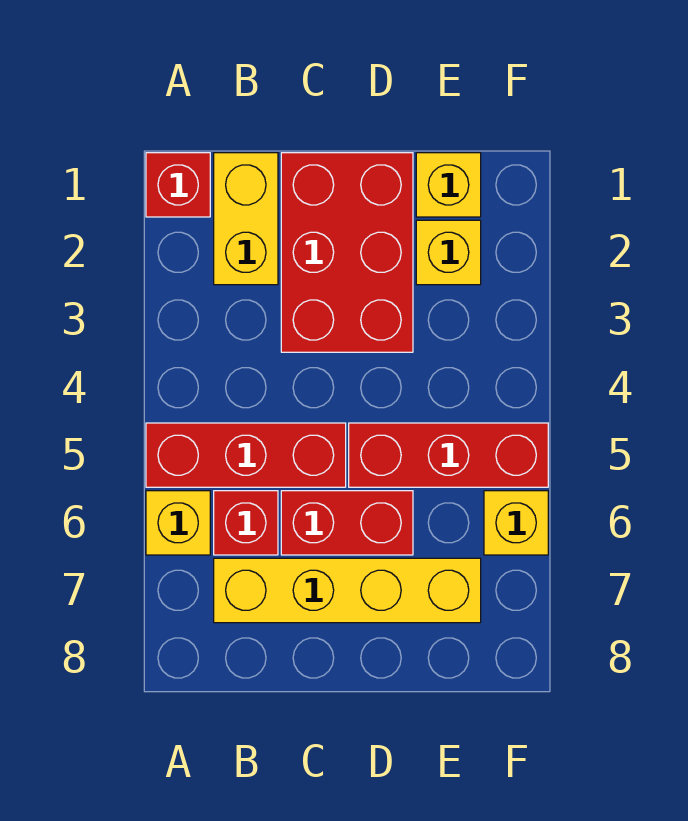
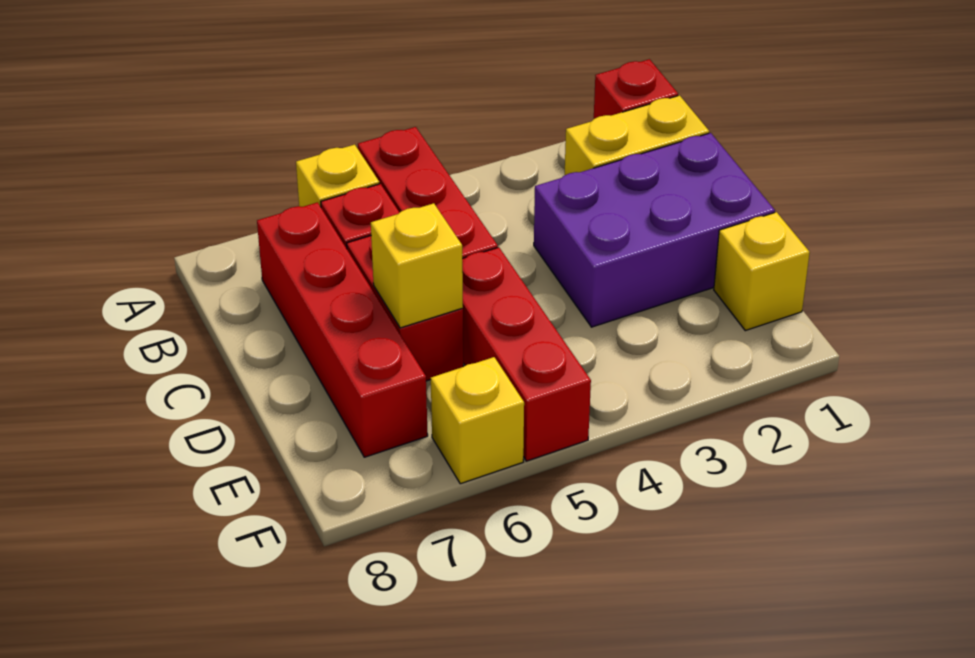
yellow brick B7:E7 level 1 -> red brick B7:E7 level 1
red brick C1:D3 level 1 -> purple brick C1:D3 level 1
yellow brick E2 level 1 -> yellow brick D6 level 2

